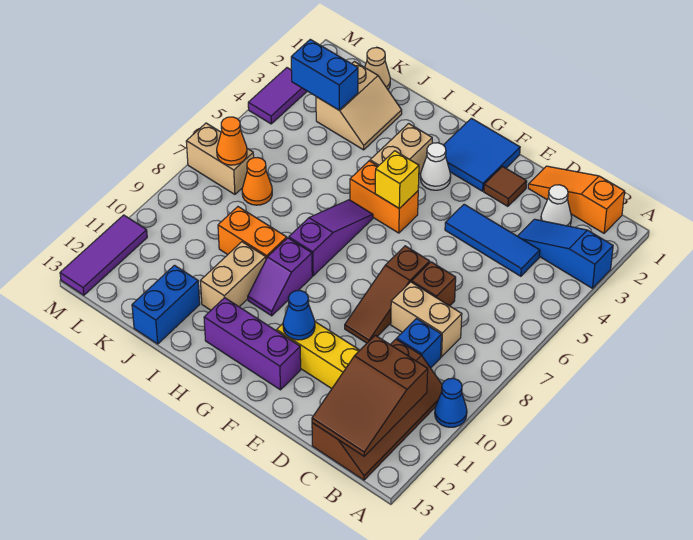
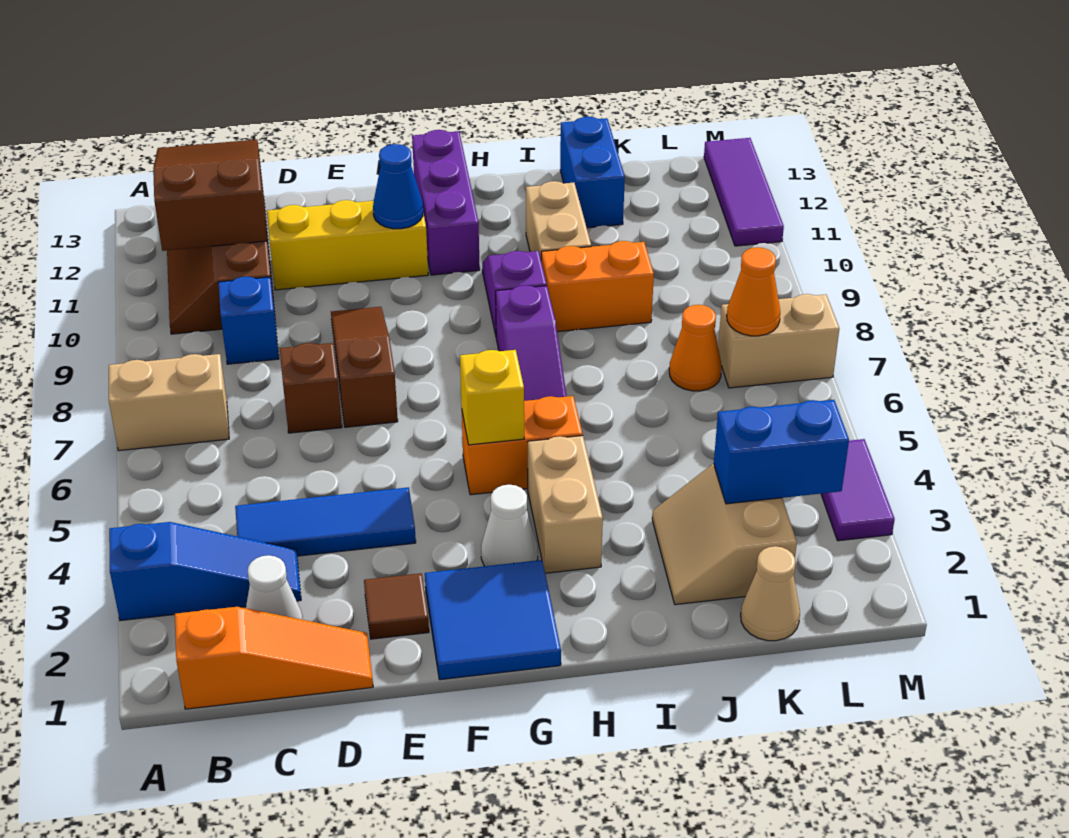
blue cone A10 level 1 -> none
tan brick C8:D8 level 1 -> tan brick A7:B7 level 1
purple brick F12:H12 level 1 -> purple brick G11:G13 level 1

